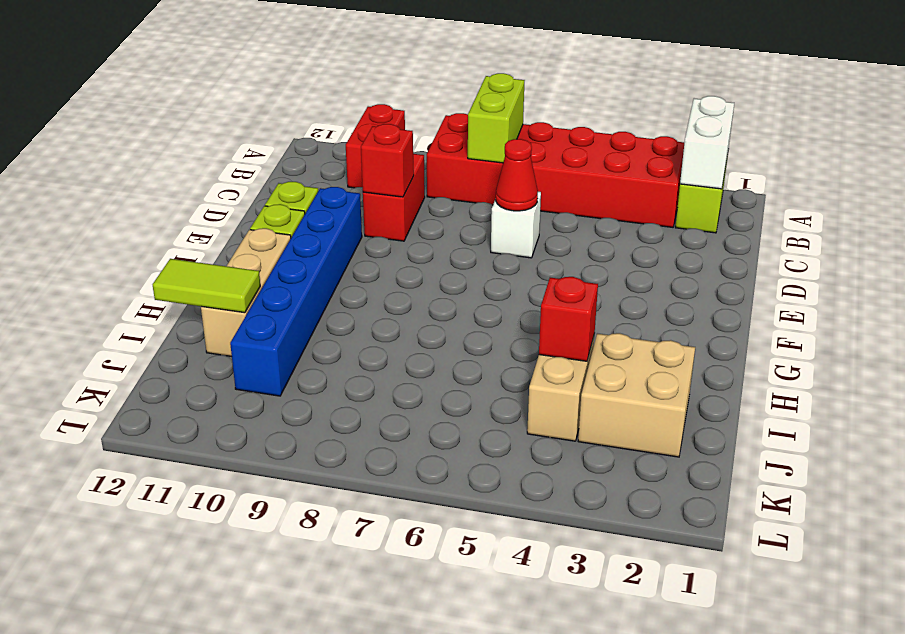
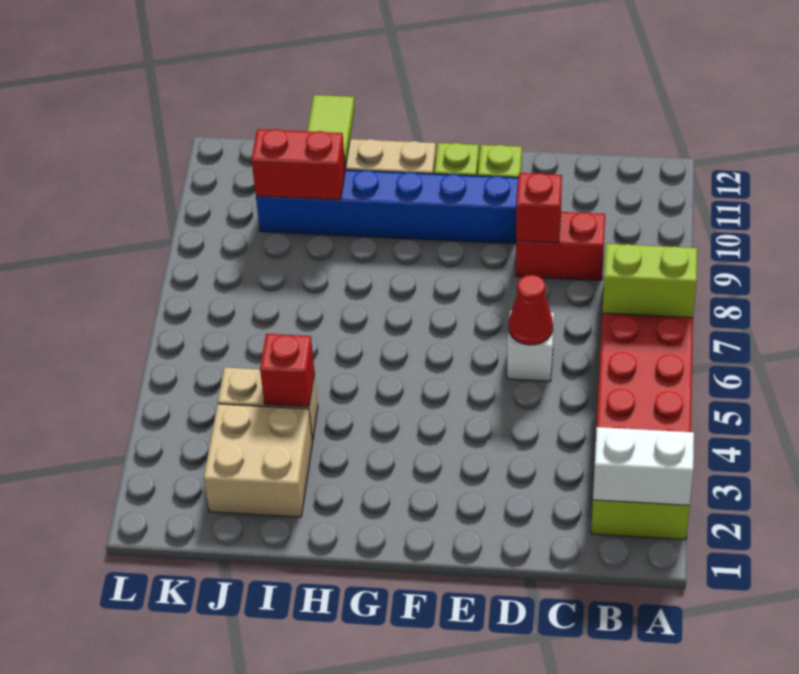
red brick A10:B10 level 1 -> red brick I10:J10 level 2

